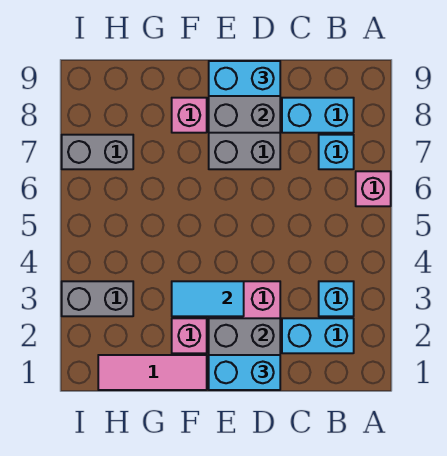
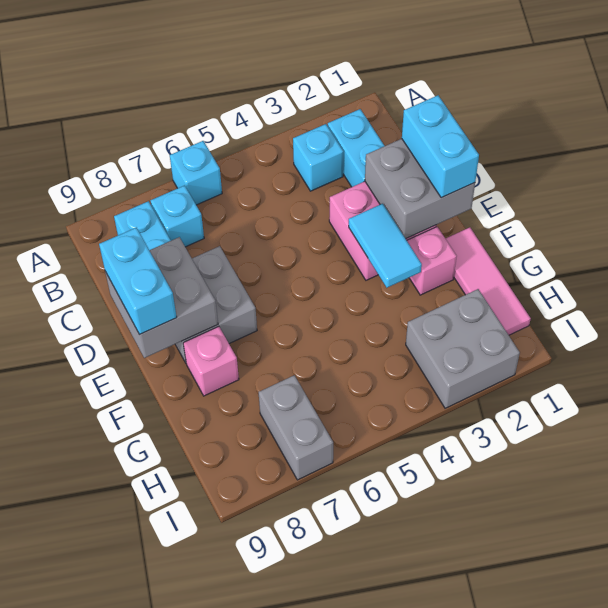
pink brick A6 level 1 -> cyan brick A6 level 1
grey brick H3:I3 level 1 -> grey brick H2:I3 level 1

